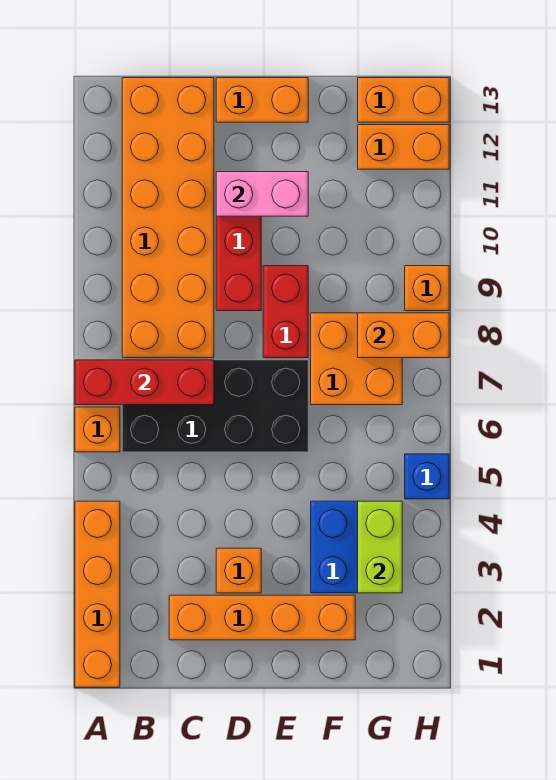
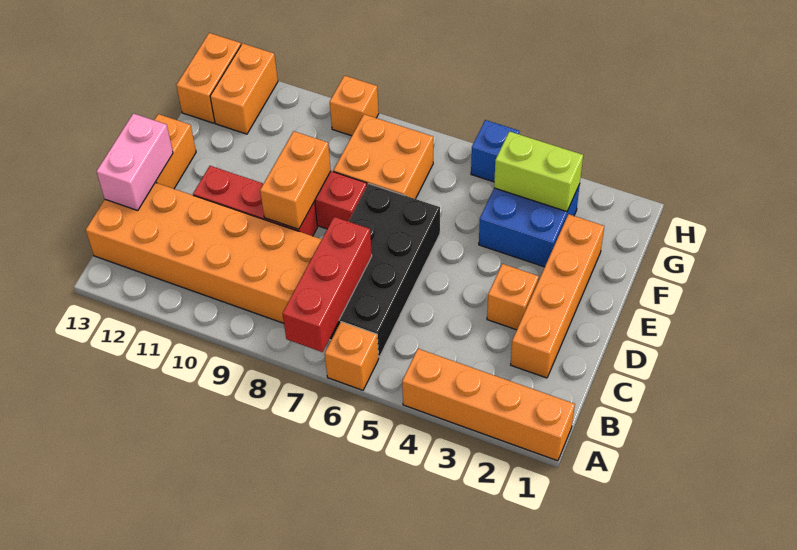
pink brick D11:E11 level 2 -> pink brick C13:D13 level 2
orange brick G8:H8 level 2 -> orange brick D9:E9 level 2

